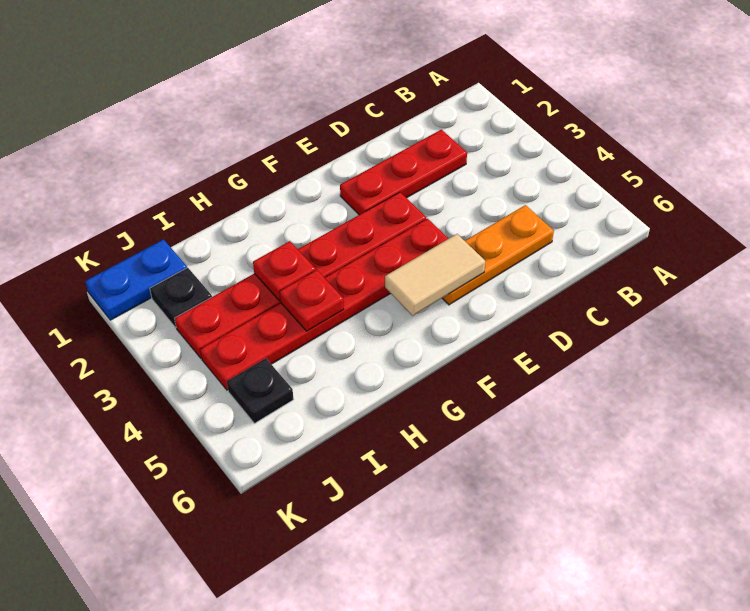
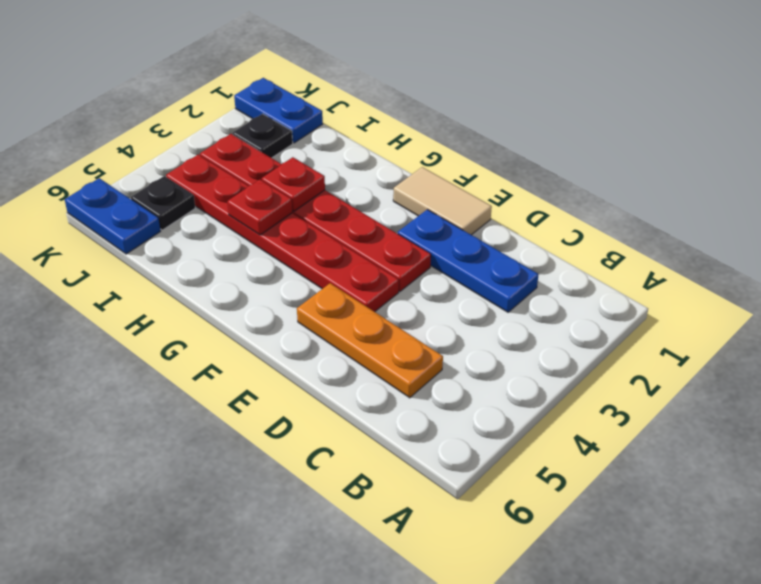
red plate C2:E2 level 1 -> blue plate C2:E2 level 1
tan tile E5:F5 level 2 -> tan tile E1:F1 level 1
none -> blue plate J6:K6 level 1

